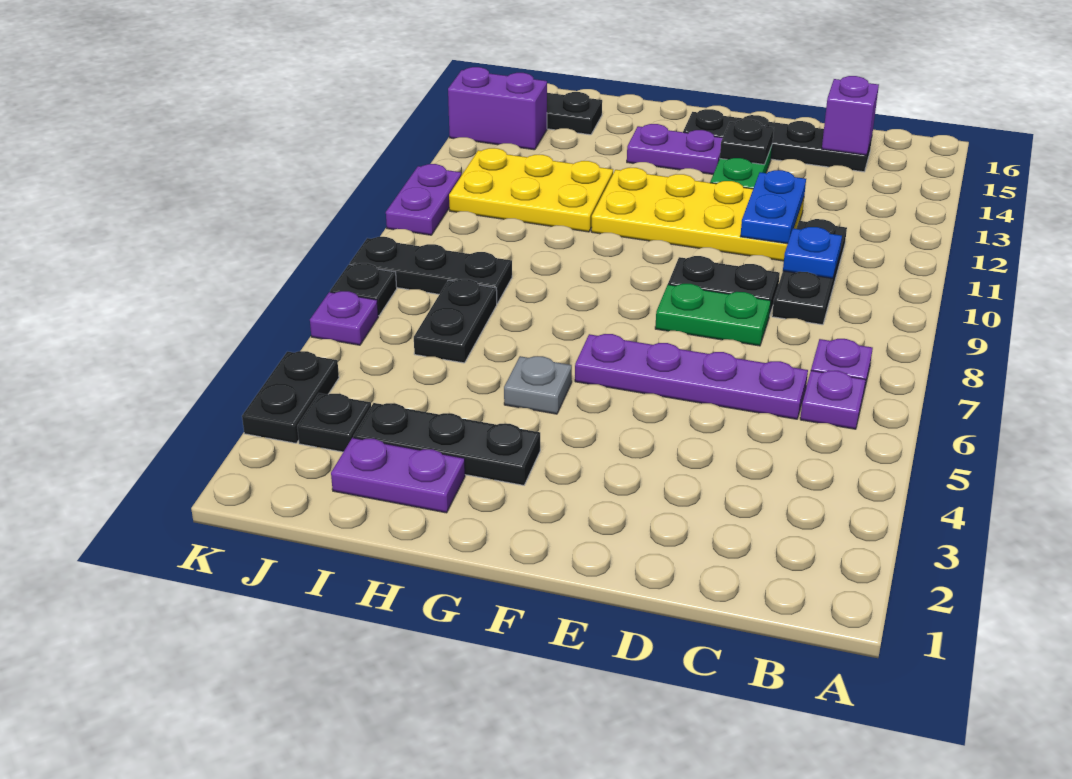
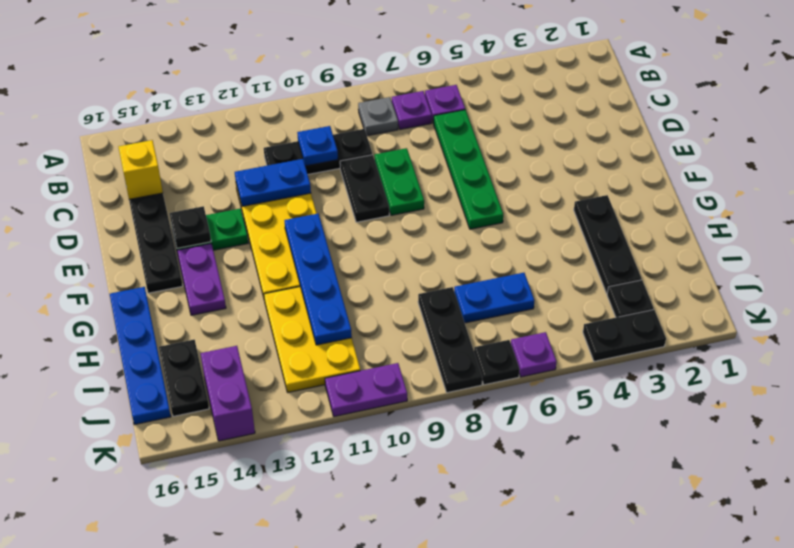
purple plate C6:F6 level 1 -> green plate C6:F6 level 1
purple brick C15 level 2 -> yellow brick C15 level 2
none -> blue plate F11:I11 level 2
grey plate G5 level 1 -> grey plate B8 level 1
none -> blue plate G16:J16 level 1
purple plate H2:I2 level 1 -> none
black plate I6:I7 level 1 -> blue plate I6:I7 level 1

